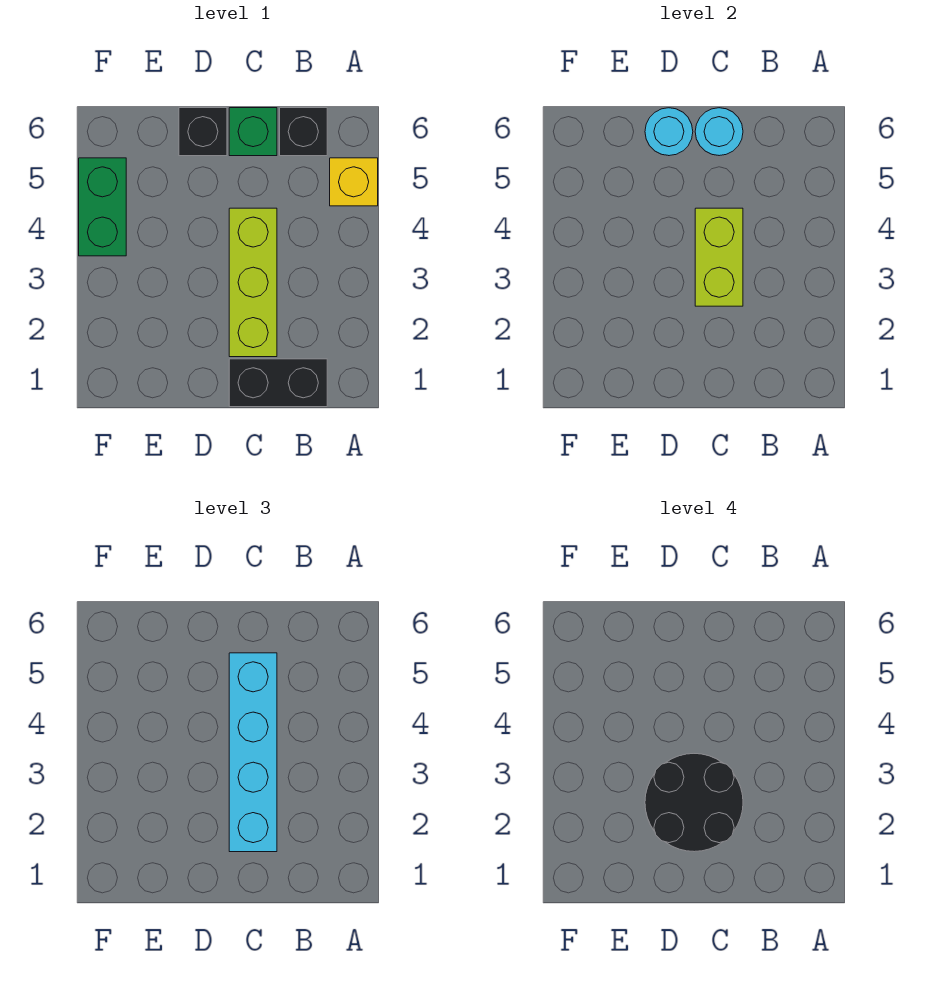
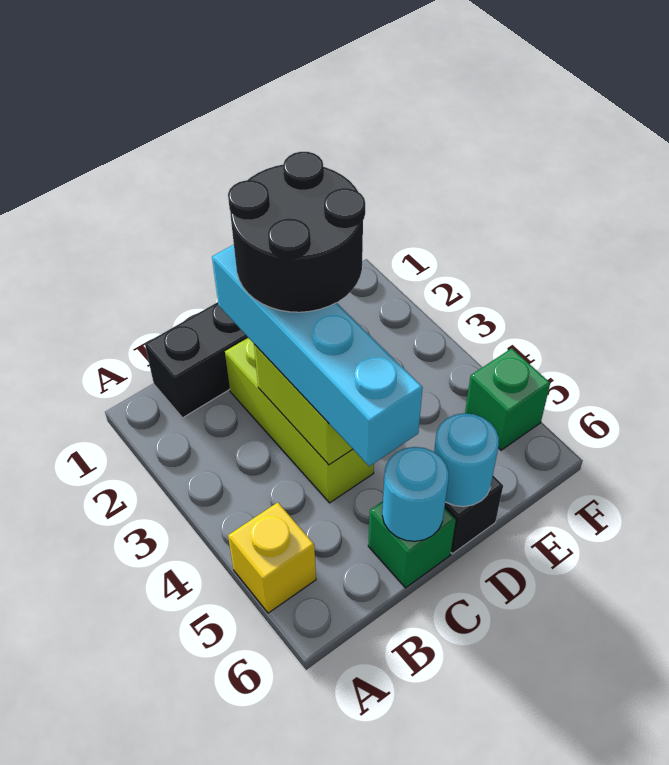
black brick B6 level 1 -> none
green brick F4:F5 level 1 -> green brick F5 level 1

